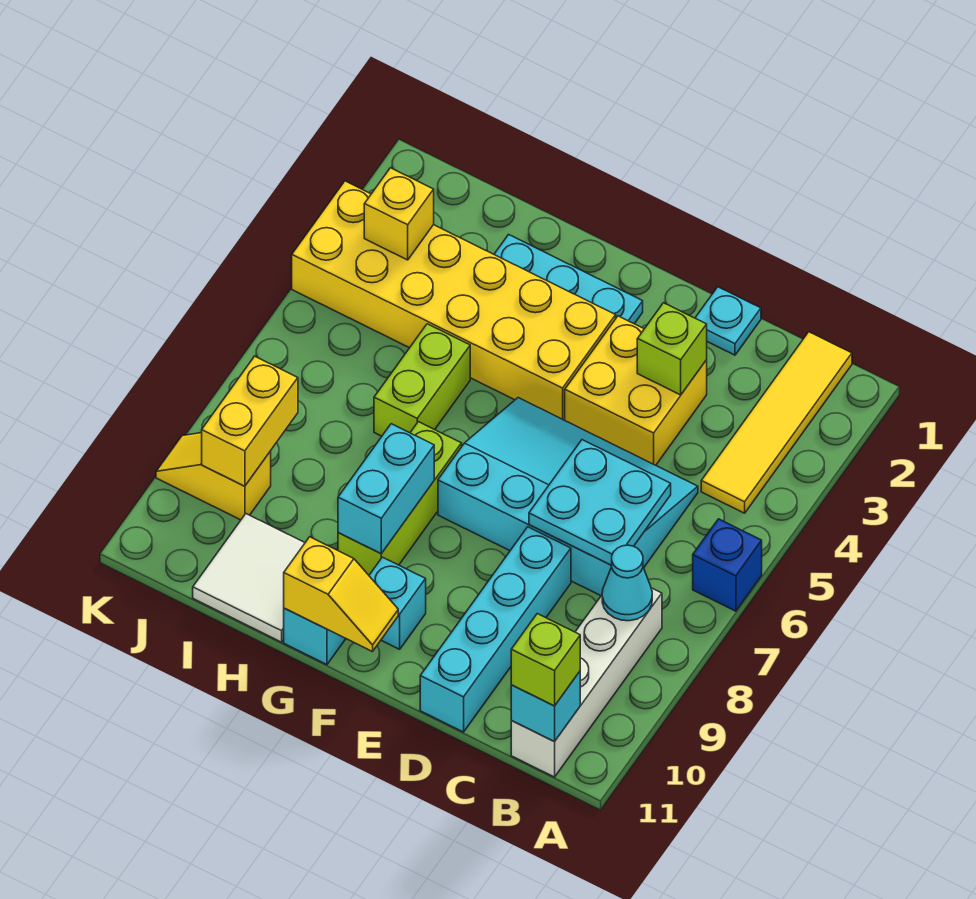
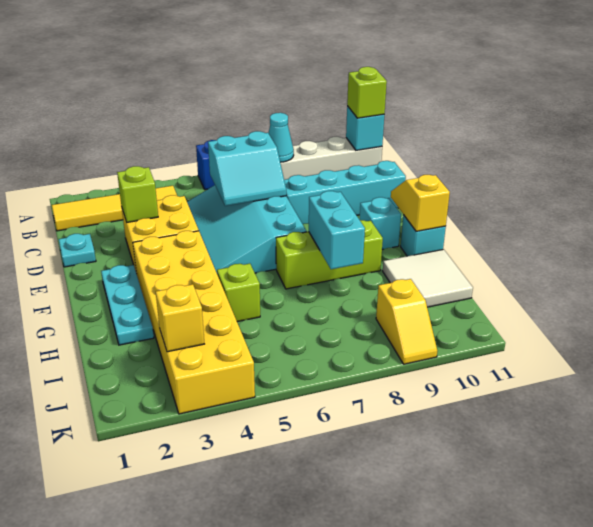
cyan plate C6:D7 level 2 -> cyan slope C6:D7 level 2 top C
cyan brick G8:G9 level 2 -> cyan brick G8:H8 level 2
lime brick H5:H6 level 1 -> lime brick H5 level 1
yellow brick J8:J9 level 2 -> none

